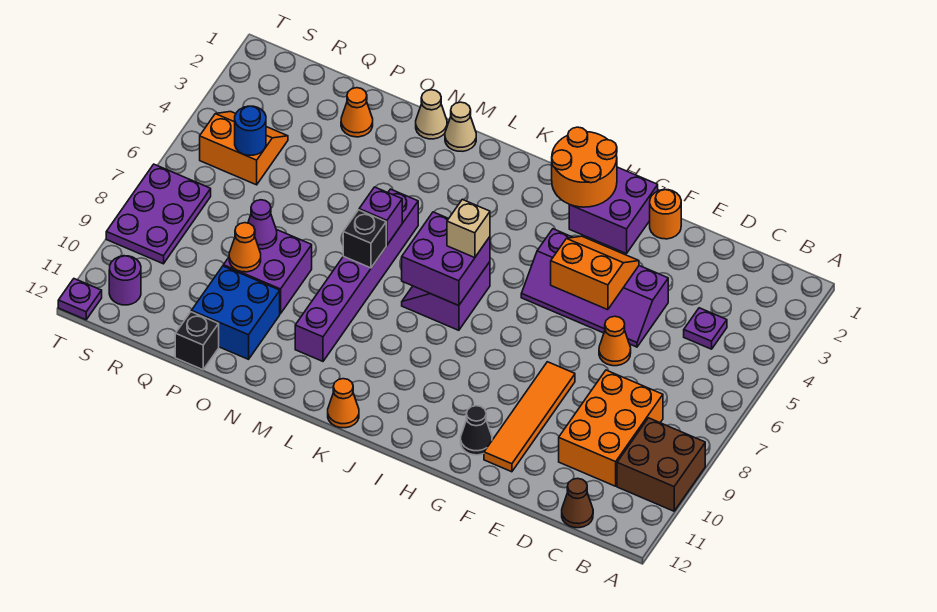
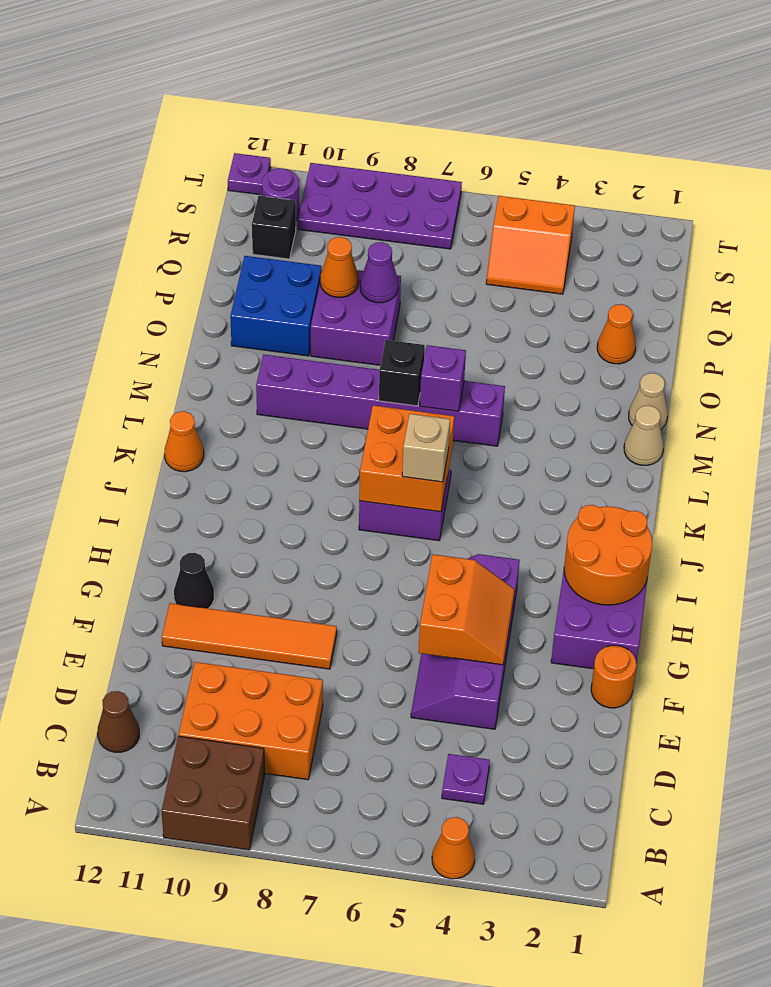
orange cone E6 level 1 -> orange cone A4 level 1
purple brick J6:K7 level 2 -> orange brick J6:K7 level 2
black brick P12 level 1 -> black brick R11 level 1
orange slope R4:S5 level 1 top 5 -> orange slope R4:S5 level 1 top S
blue round brick R5 level 2 -> none
purple plate S7:T9 level 1 -> purple plate S7:T10 level 1

